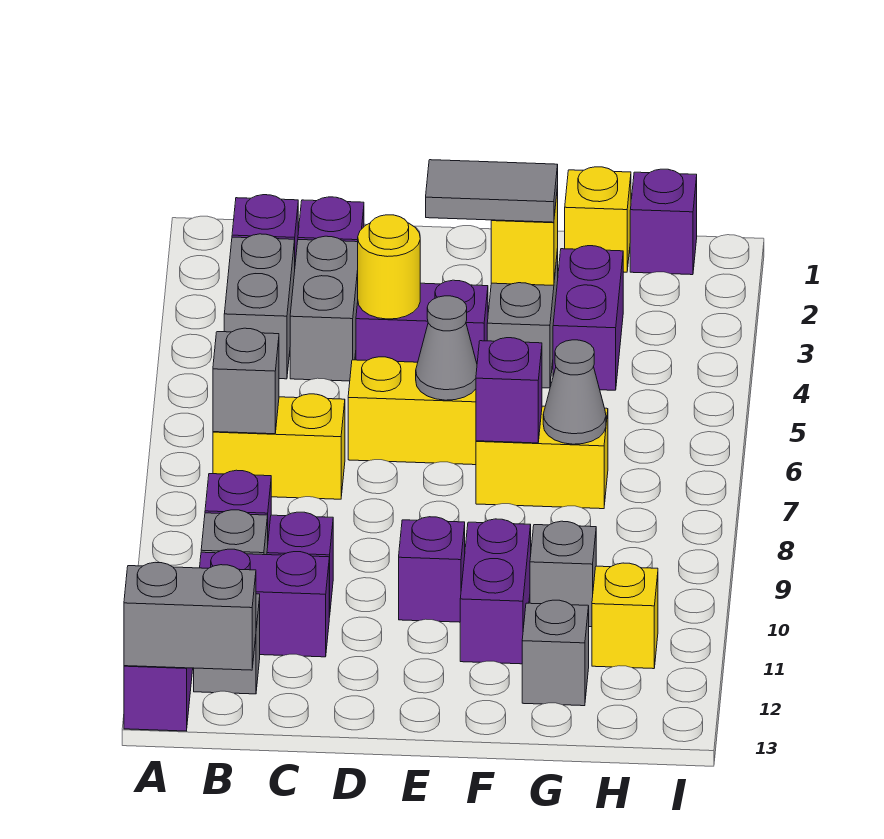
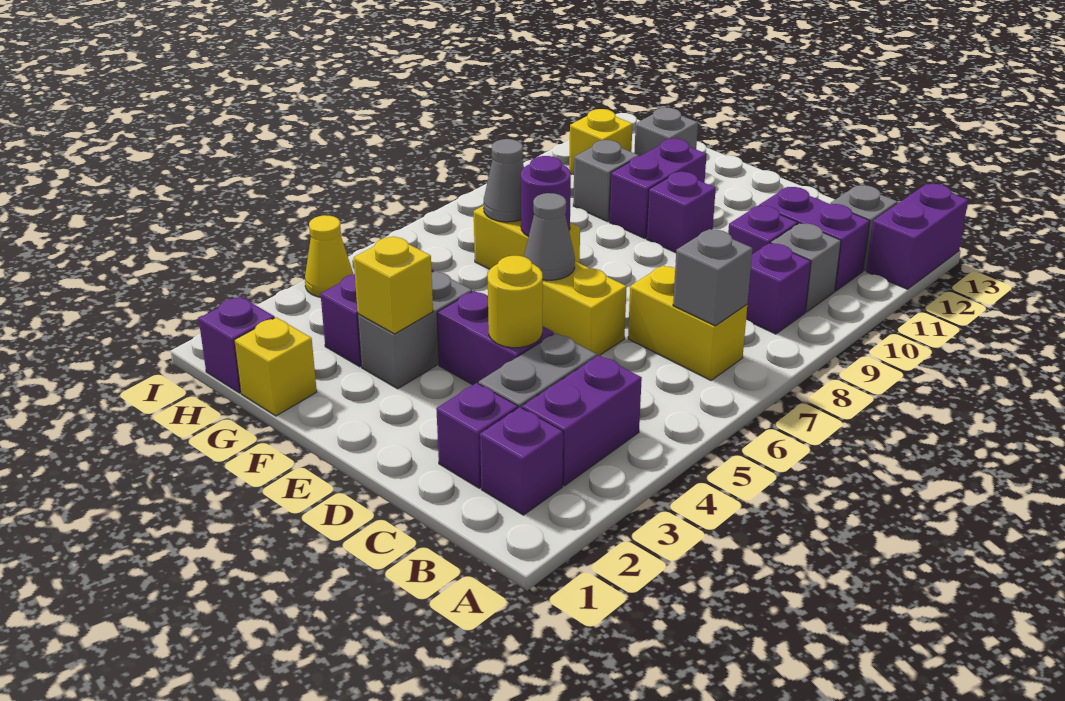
grey brick A13:B13 level 2 -> none
grey brick B3:B4 level 1 -> purple brick B3:B4 level 1
grey tile E3:F3 level 3 -> none
purple brick F7 level 2 -> purple round brick F7 level 2
none -> yellow cone I4 level 1

